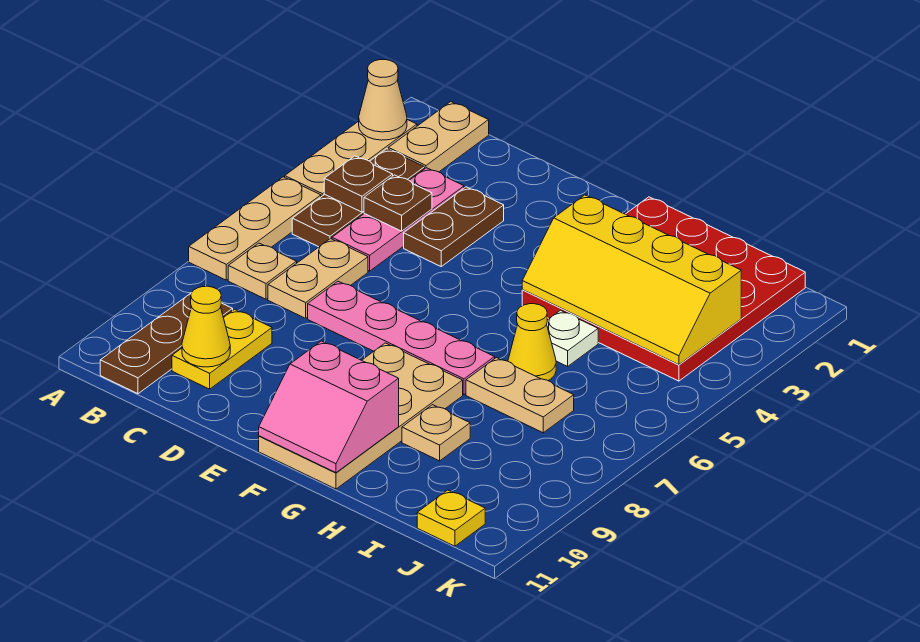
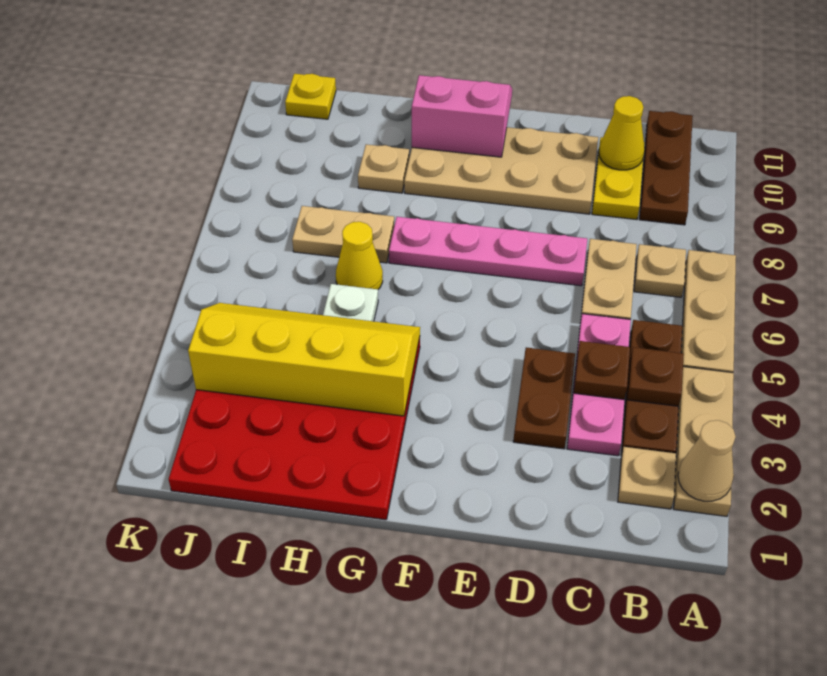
tan plate B1:B2 level 1 -> tan plate B2 level 1
tan plate F8:G11 level 1 -> tan plate D9:G10 level 1

